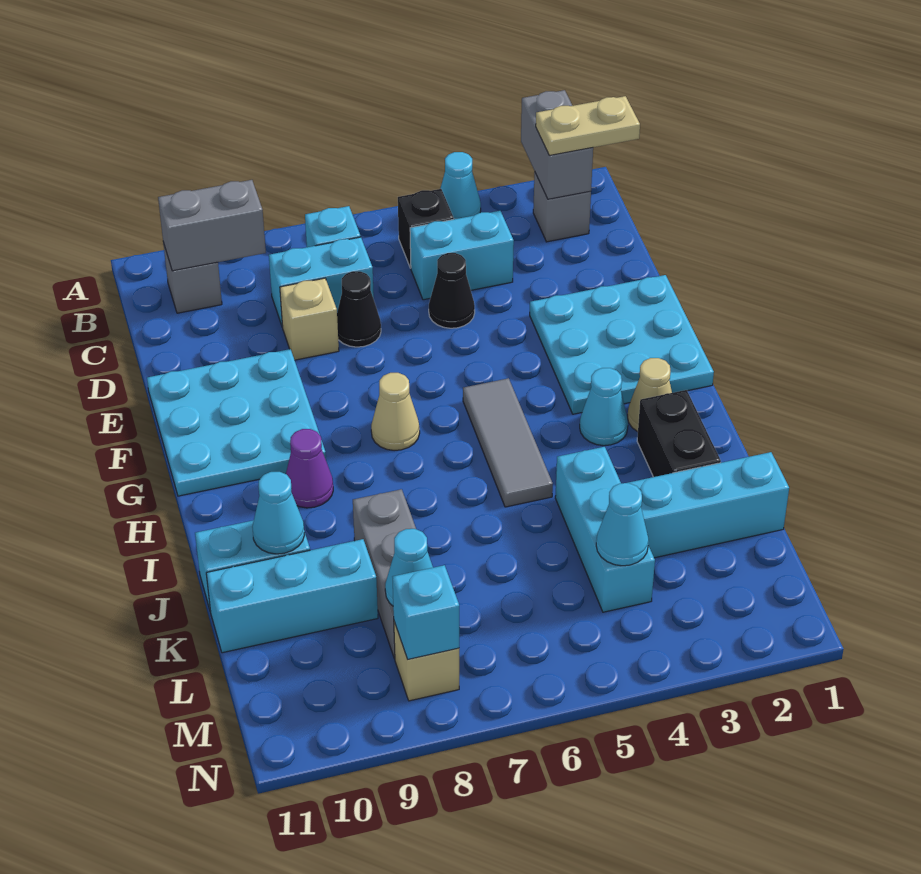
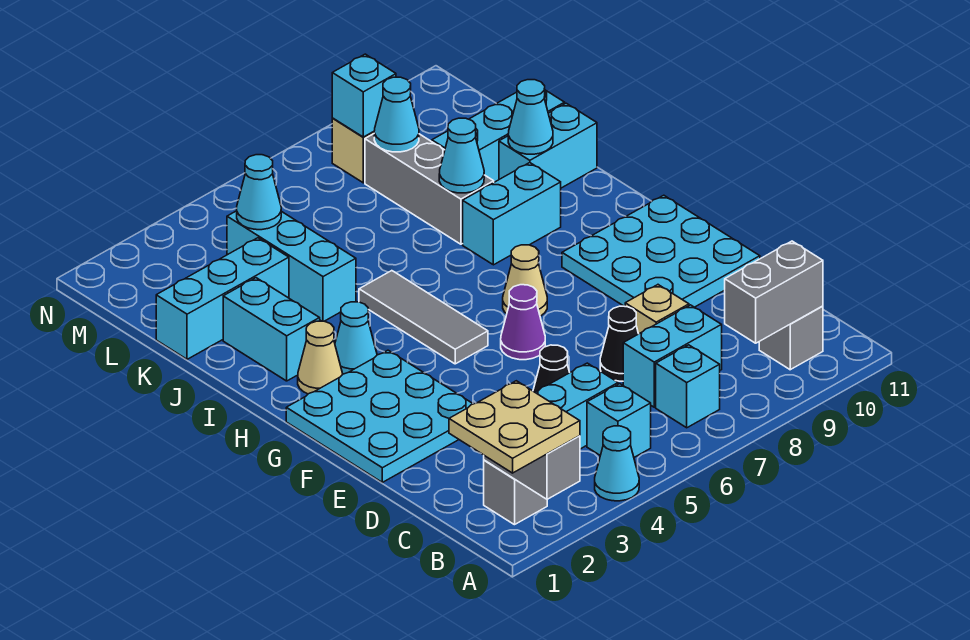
tan plate B1:B2 level 3 -> tan plate A1:B2 level 3
black brick B5 level 1 -> cyan brick B5 level 1
purple cone H9 level 1 -> purple cone F6 level 1
black brick I2:J2 level 1 -> cyan brick I2:J2 level 1
none -> cyan brick I8:I9 level 1
none -> cyan cone J8 level 2

